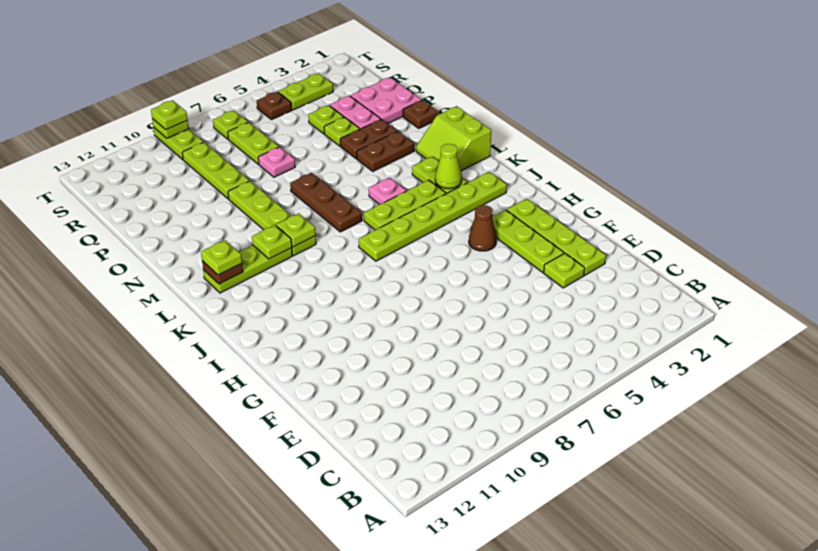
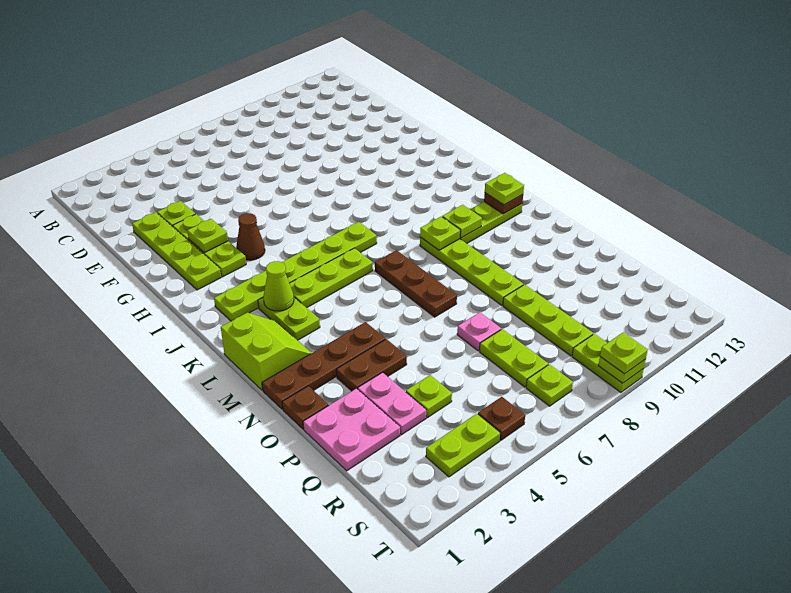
pink plate L5 level 1 -> none
brown plate N3:N4 level 1 -> brown plate N1:N4 level 1
lime plate P4 level 1 -> lime plate G3 level 2

